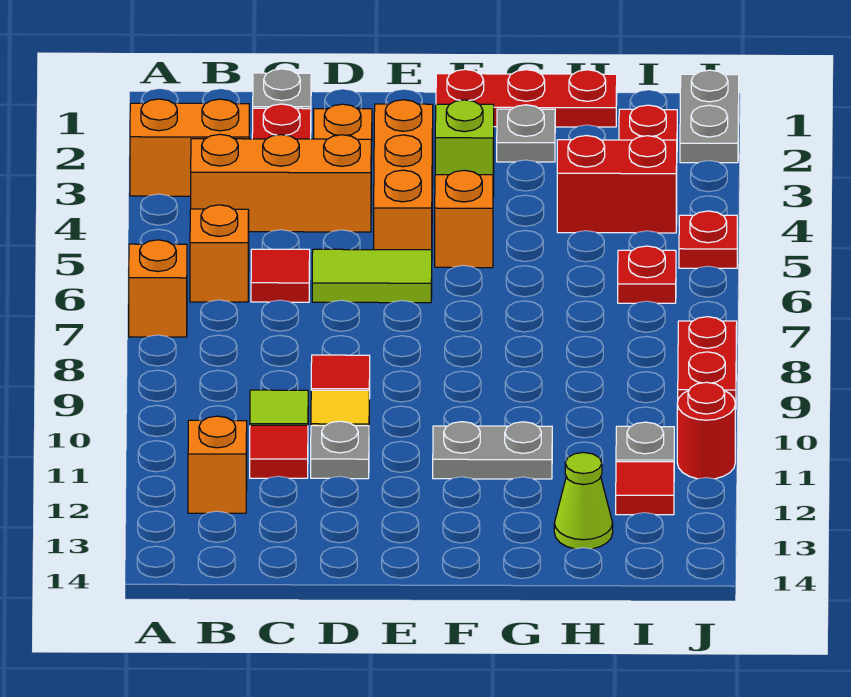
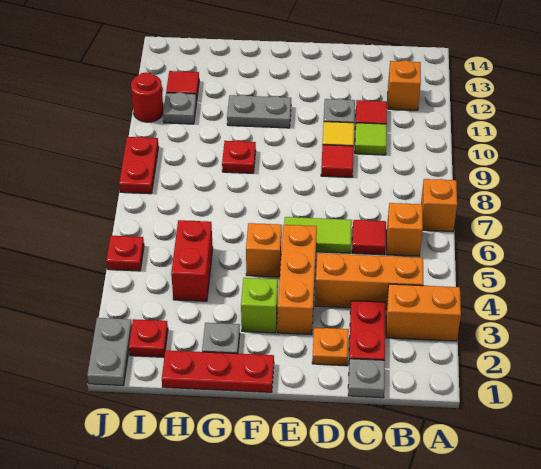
red brick H4:I4 level 1 -> red brick H4:H5 level 1
lime cone H13 level 1 -> none
red plate I6 level 1 -> red plate G9 level 1

